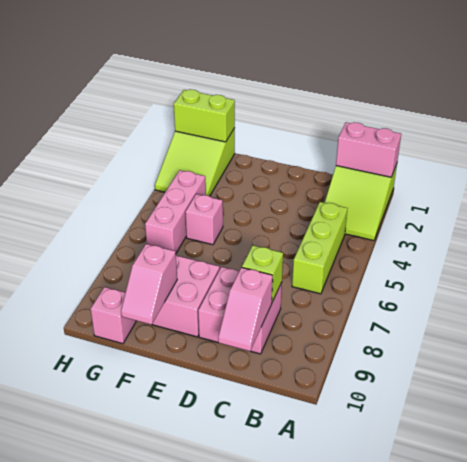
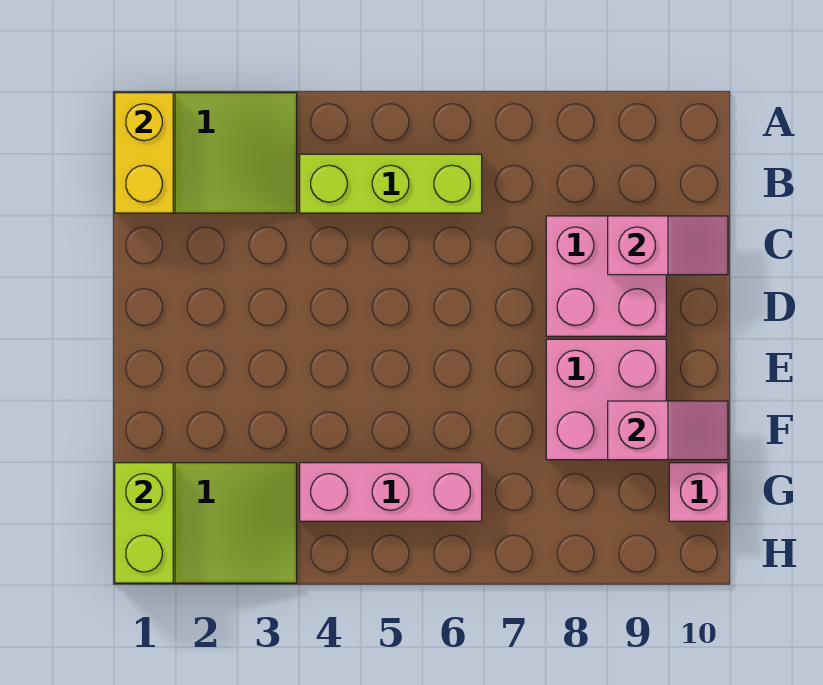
pink brick A1:B1 level 2 -> yellow brick A1:B1 level 2
lime brick C8 level 2 -> none
pink brick F5 level 1 -> none

